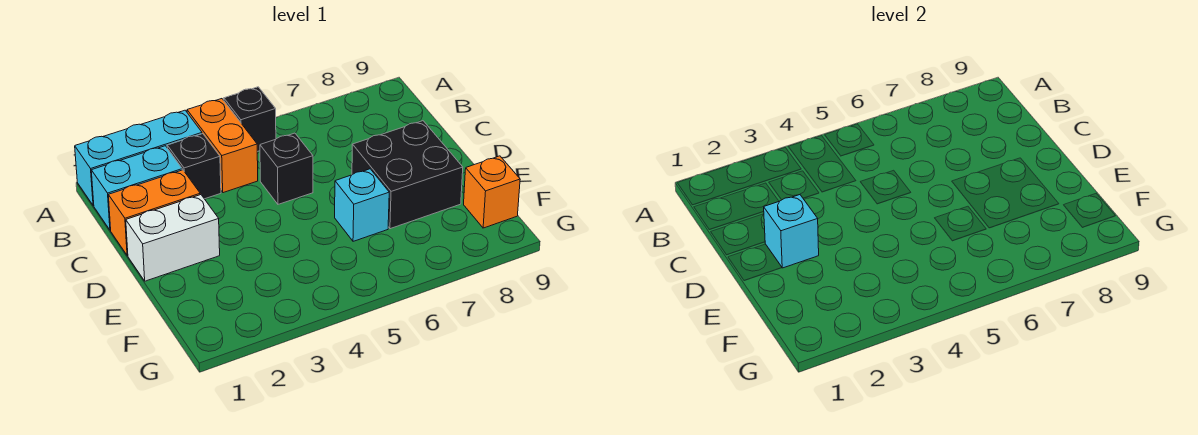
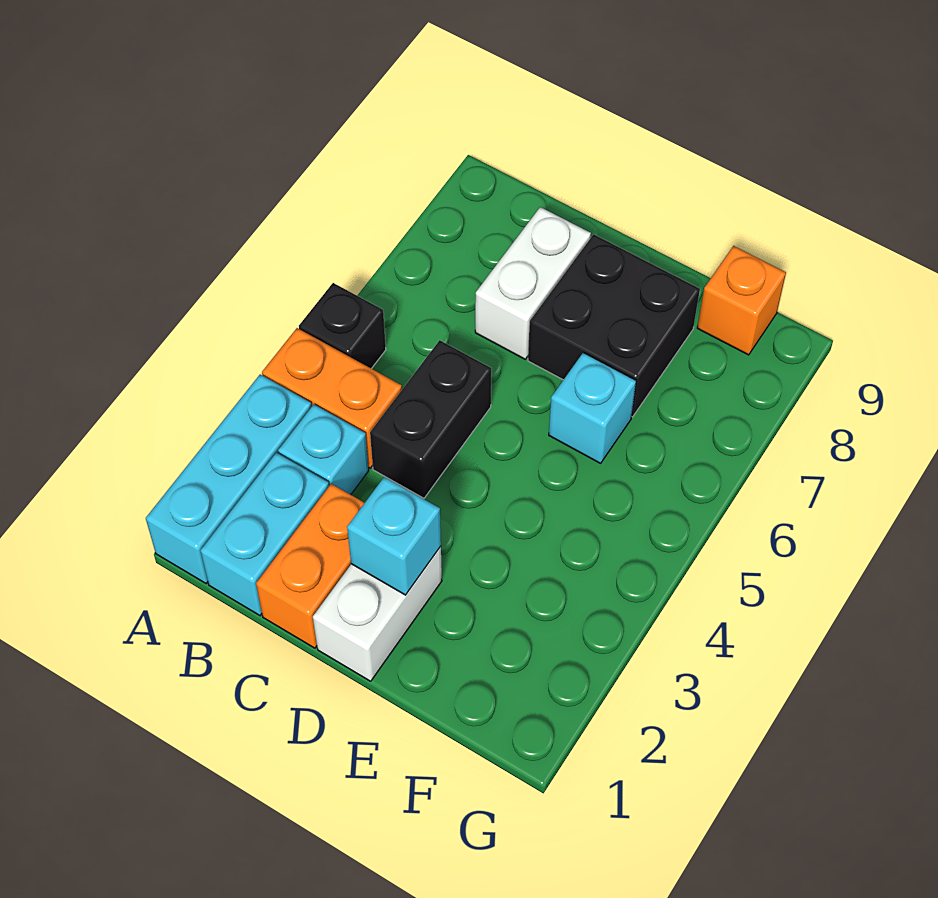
black brick B3 level 1 -> cyan brick B3 level 1
black brick C5 level 1 -> black brick C4:C5 level 1
none -> white brick C7:C8 level 1

